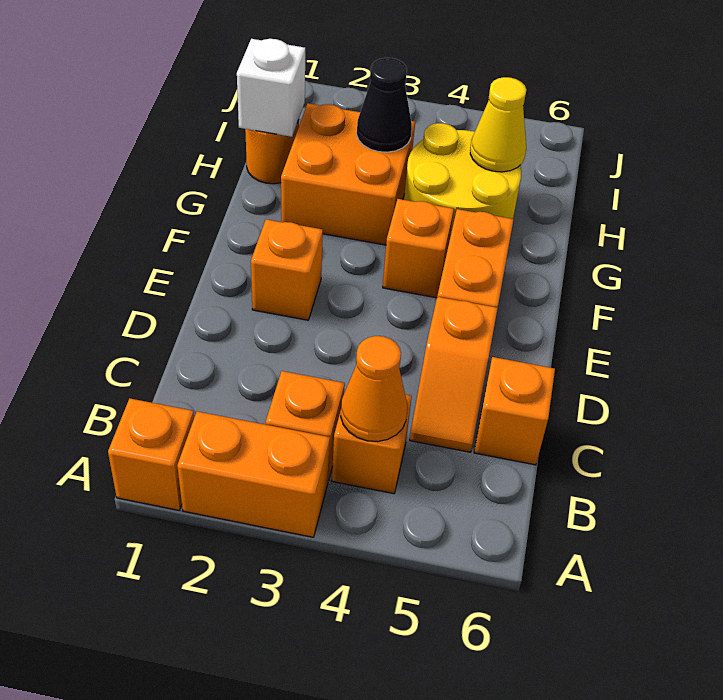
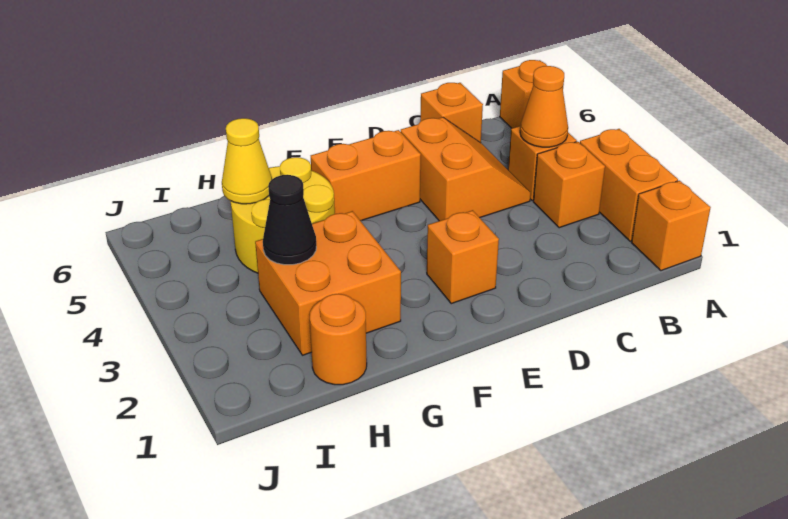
orange slope C5:D5 level 1 top D -> orange slope C4:D5 level 1 top D
orange brick F4 level 1 -> orange brick A6 level 1
white brick H1 level 2 -> none

